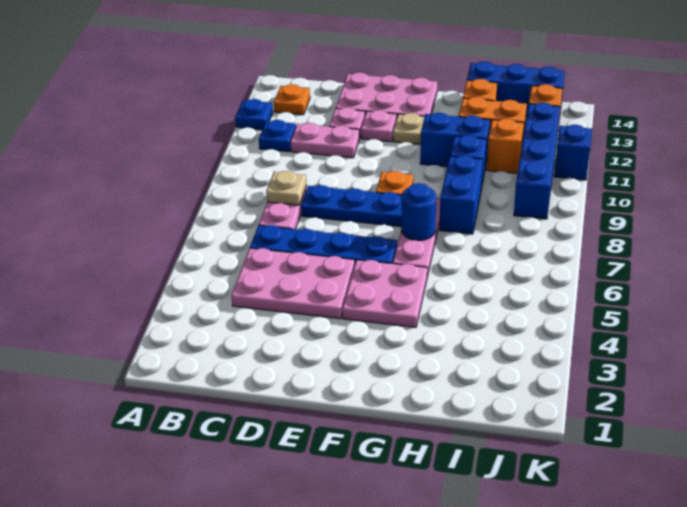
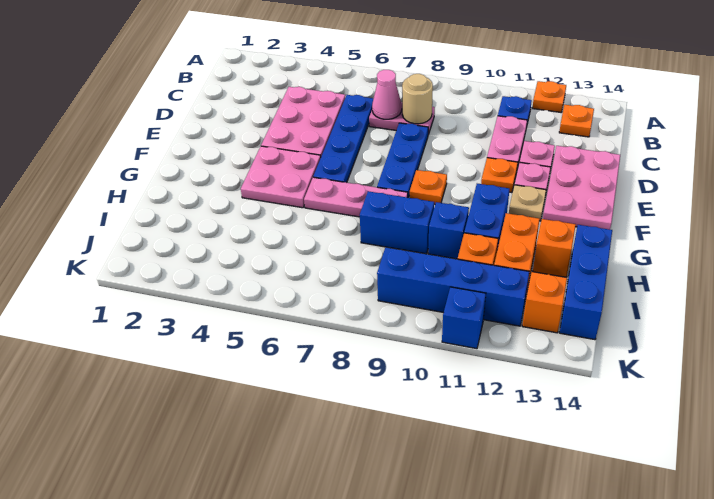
blue plate A12 level 1 -> orange plate A12 level 1
none -> pink cone C7 level 2
tan plate C8 level 2 -> tan round brick C8 level 2
none -> orange plate E11 level 1
blue round brick G7 level 2 -> none

